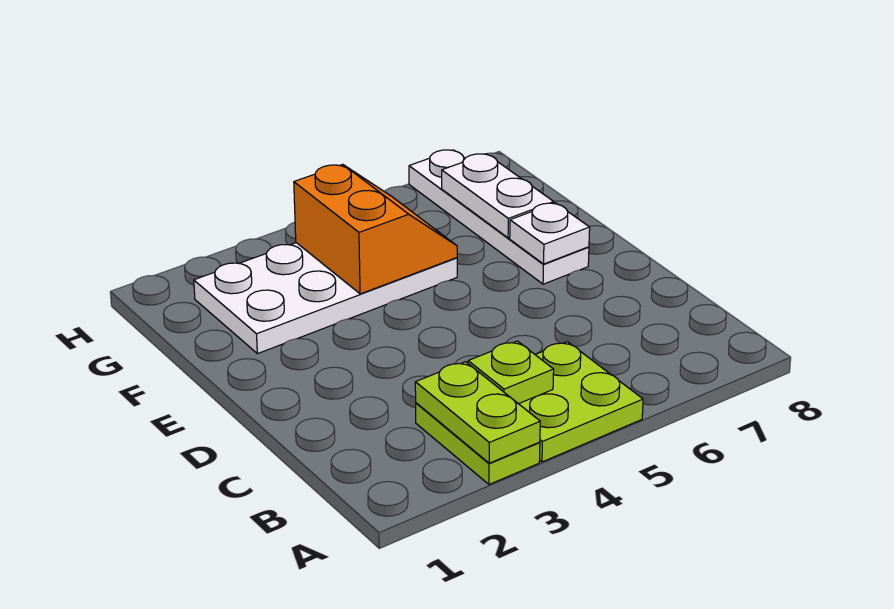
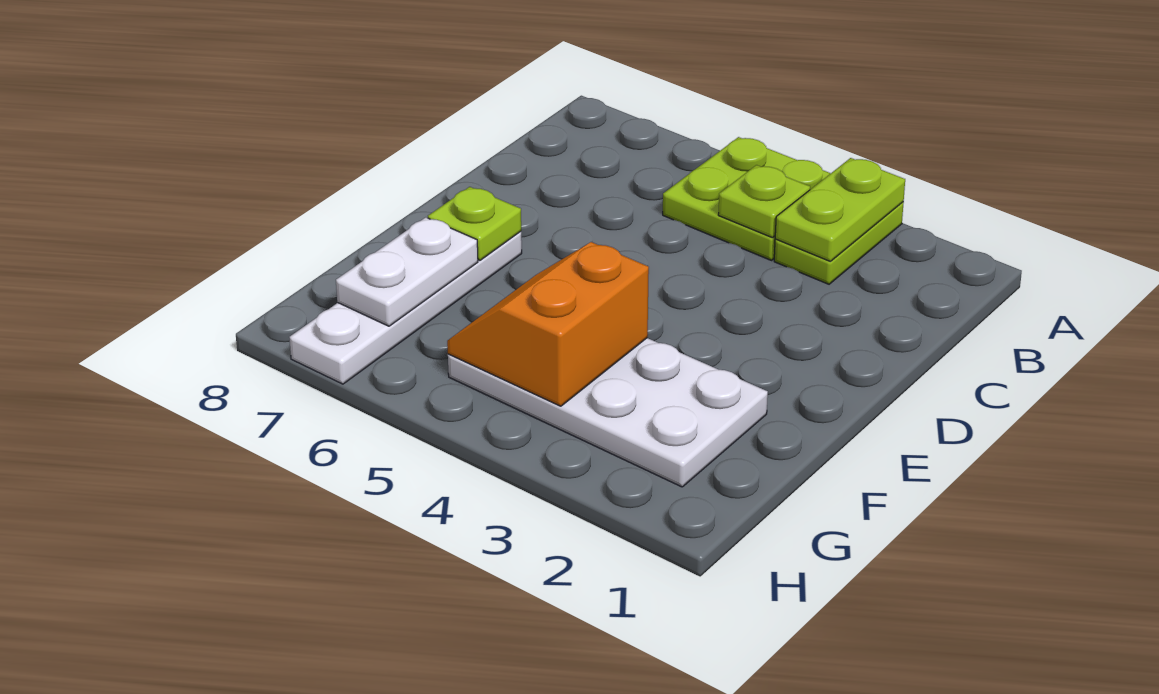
white plate E7 level 2 -> lime plate E7 level 2

